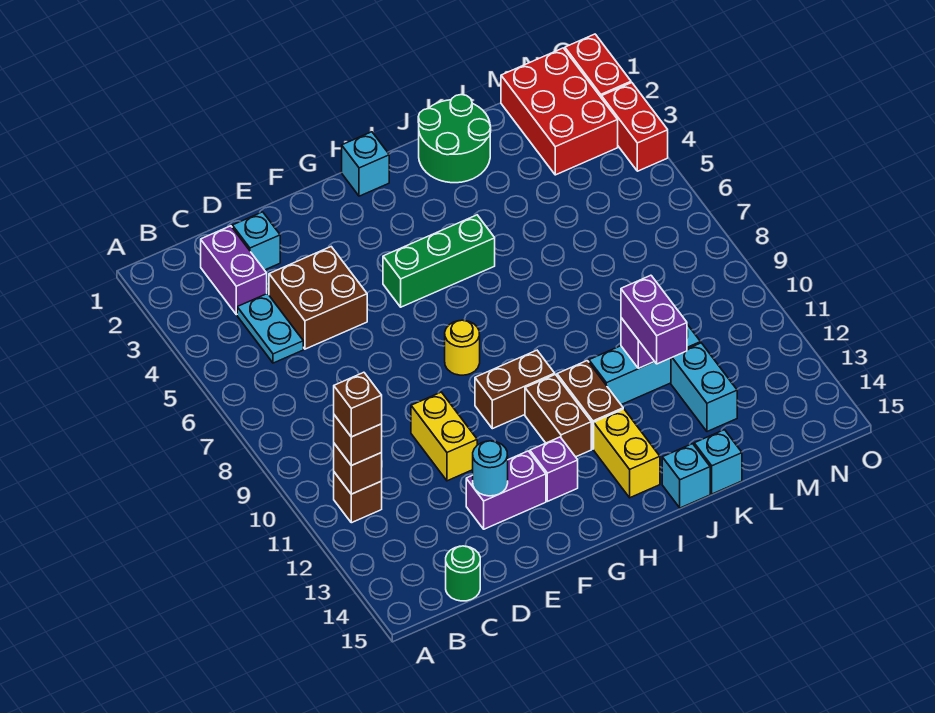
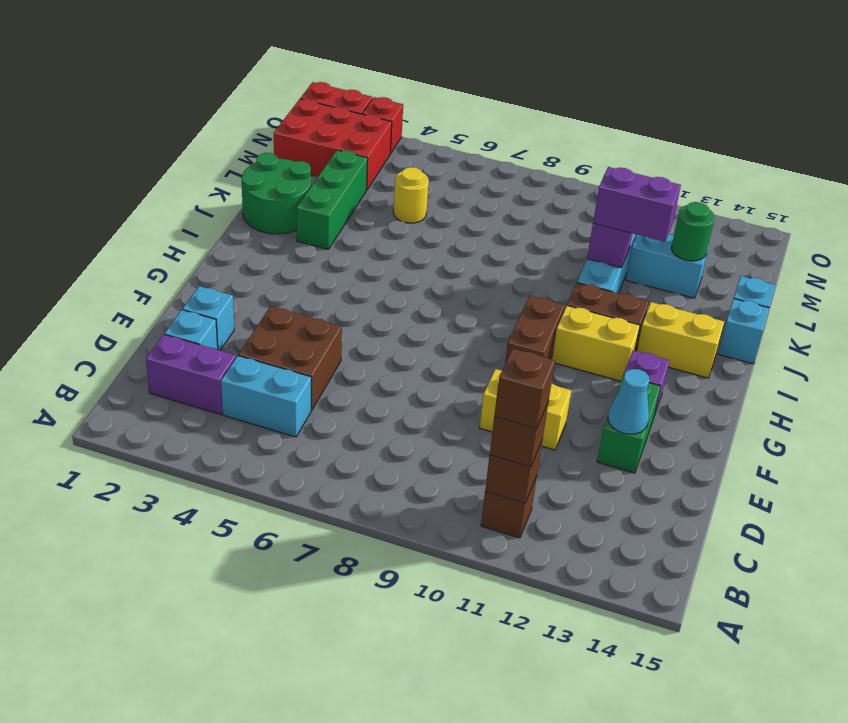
cyan plate C4:C5 level 1 -> cyan brick C4:C5 level 1
green round brick C15 level 1 -> green round brick L13 level 2
purple brick E13:F13 level 1 -> green brick E13:F13 level 1
cyan round brick E13 level 2 -> cyan cone E13 level 2
green brick G5:I5 level 1 -> green brick J3:L3 level 1
yellow round brick G8 level 1 -> yellow round brick L5 level 1
cyan brick H1 level 1 -> cyan brick E2 level 1
brown brick H11:H12 level 1 -> yellow brick H11:H12 level 1
red brick O3:O4 level 1 -> red brick O3 level 1

